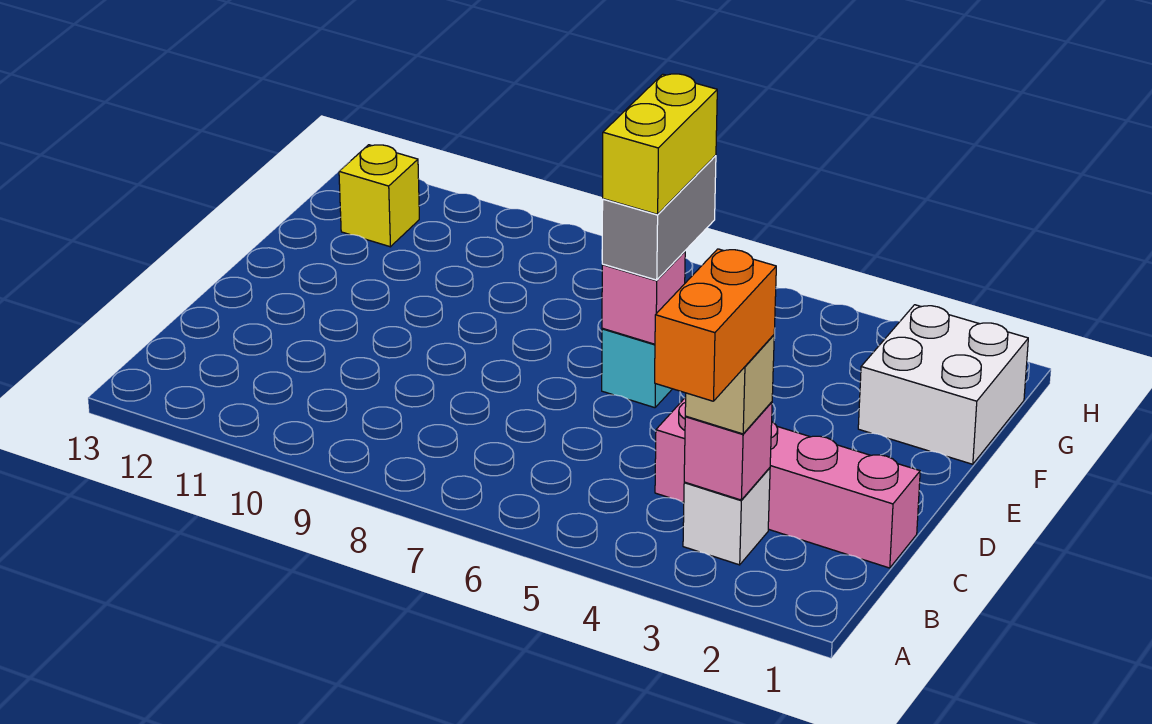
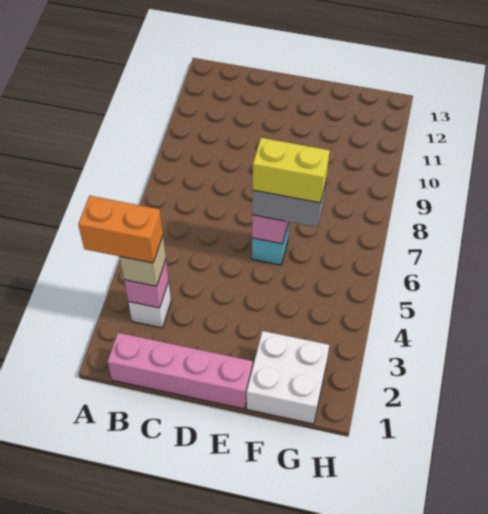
pink brick C1:C4 level 1 -> pink brick B1:E1 level 1
yellow brick G12 level 1 -> none

